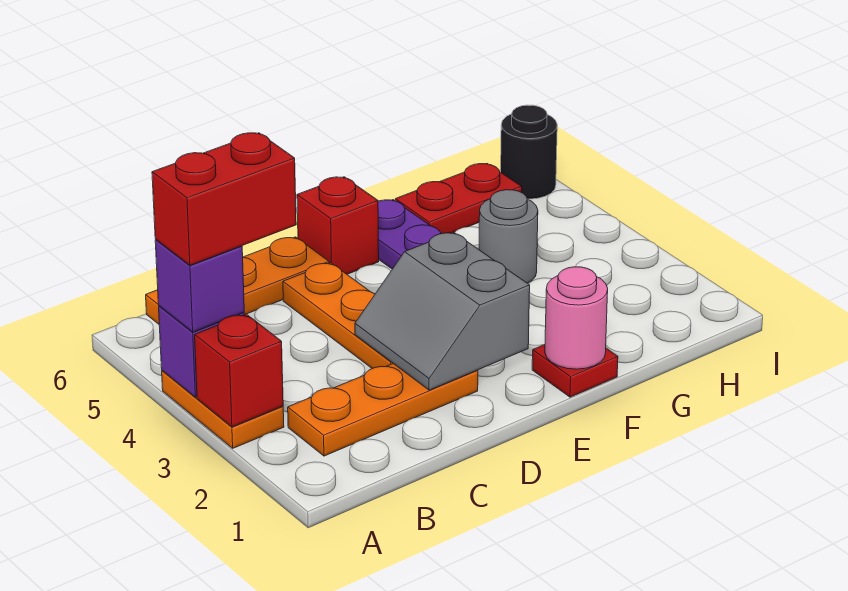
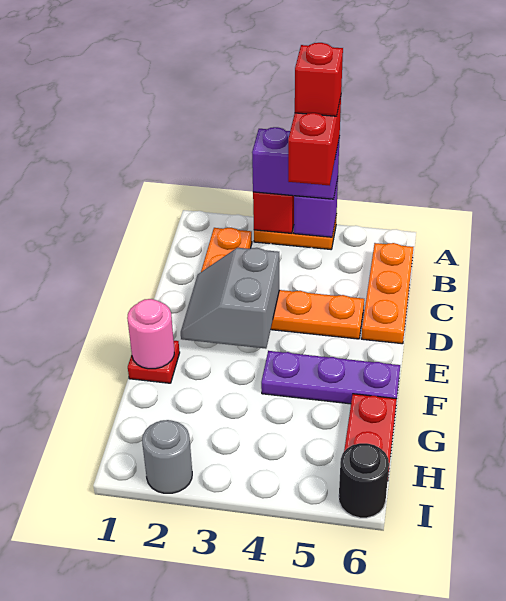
purple brick A4 level 3 -> purple brick A3:A4 level 3
grey slope D2:E3 level 2 top E -> grey slope D2:E3 level 2 top 3
red brick E6 level 1 -> red brick A4 level 5
grey round brick G4 level 1 -> grey round brick I2 level 1

